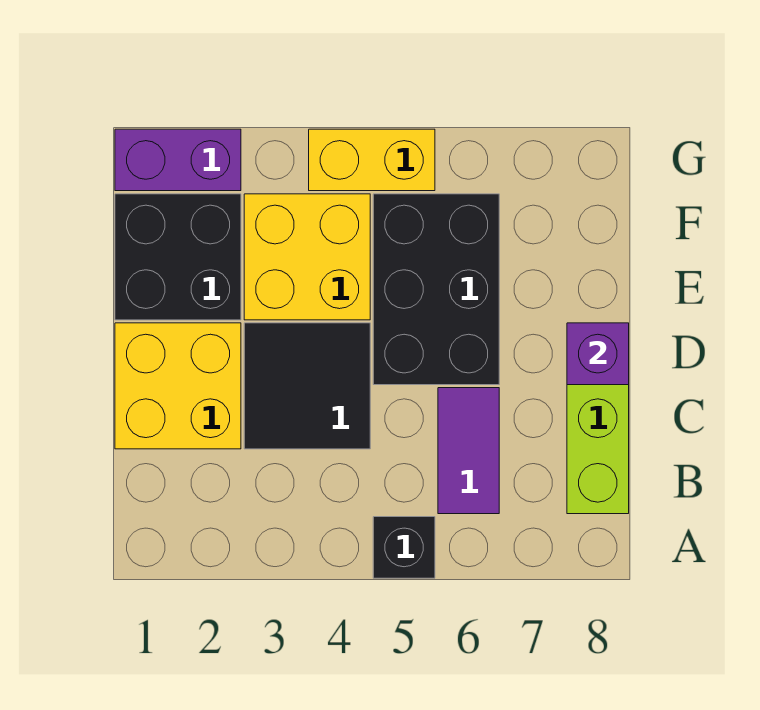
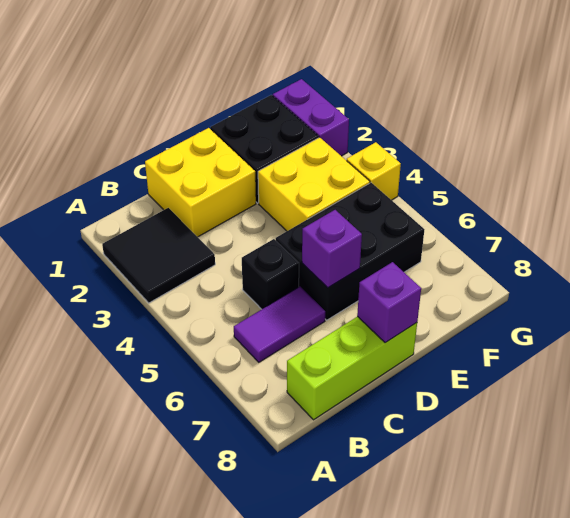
black brick A5 level 1 -> black brick C5 level 1
black tile C3:D4 level 1 -> black tile A2:B3 level 1
none -> purple brick D6 level 2
yellow brick G4:G5 level 1 -> yellow brick G4 level 1

